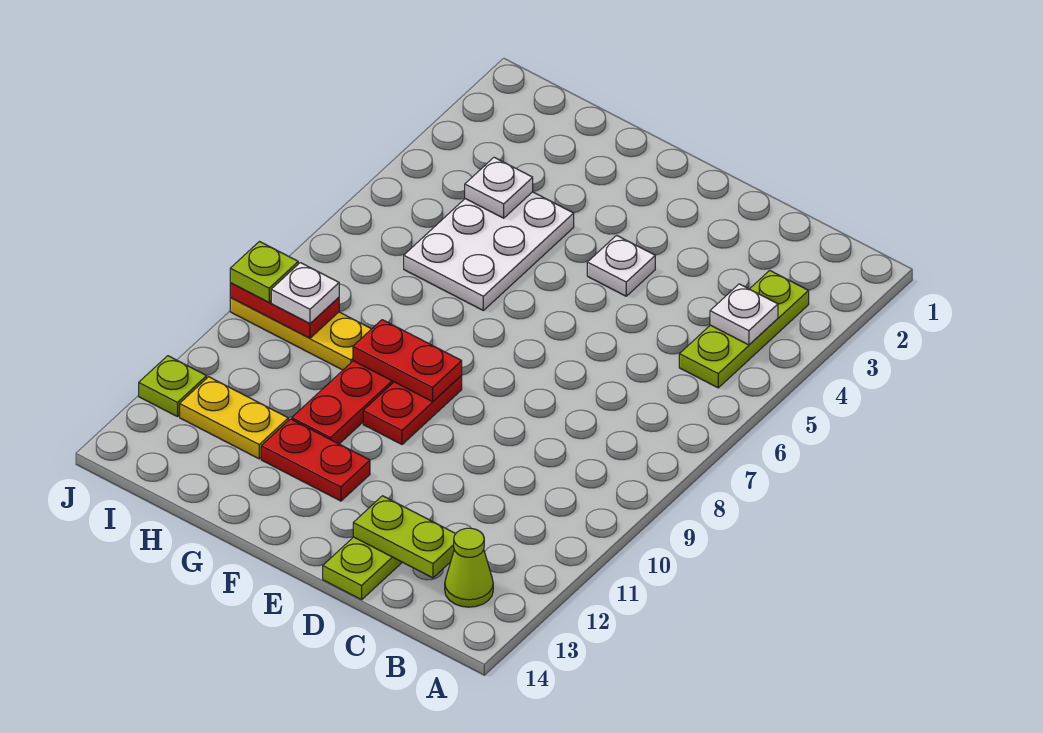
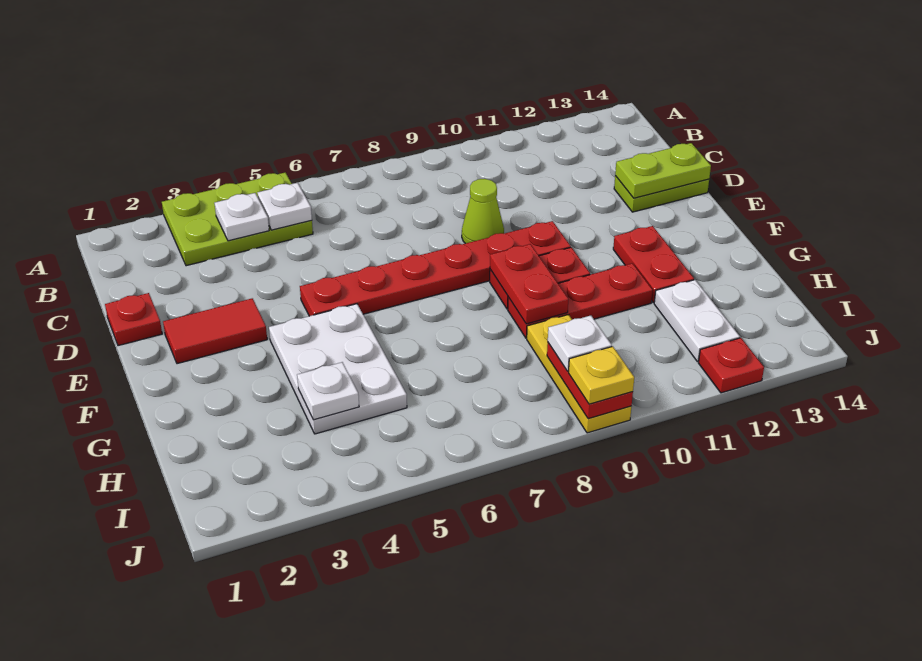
lime plate B3:B5 level 1 -> lime plate A3:B5 level 1
lime cone B13 level 1 -> lime cone D9 level 1
lime plate C13:D13 level 2 -> lime plate D13:D14 level 2
none -> red plate D1 level 1
none -> red tile E2:E3 level 1
white plate E4 level 1 -> white plate B5 level 2
none -> red plate E5:E10 level 1
white plate G4:H6 level 1 -> white plate F4:H5 level 1
yellow plate H12:I12 level 1 -> white plate H12:I12 level 1
lime plate J9 level 3 -> yellow plate J9 level 3
lime plate J12 level 1 -> red plate J12 level 1

